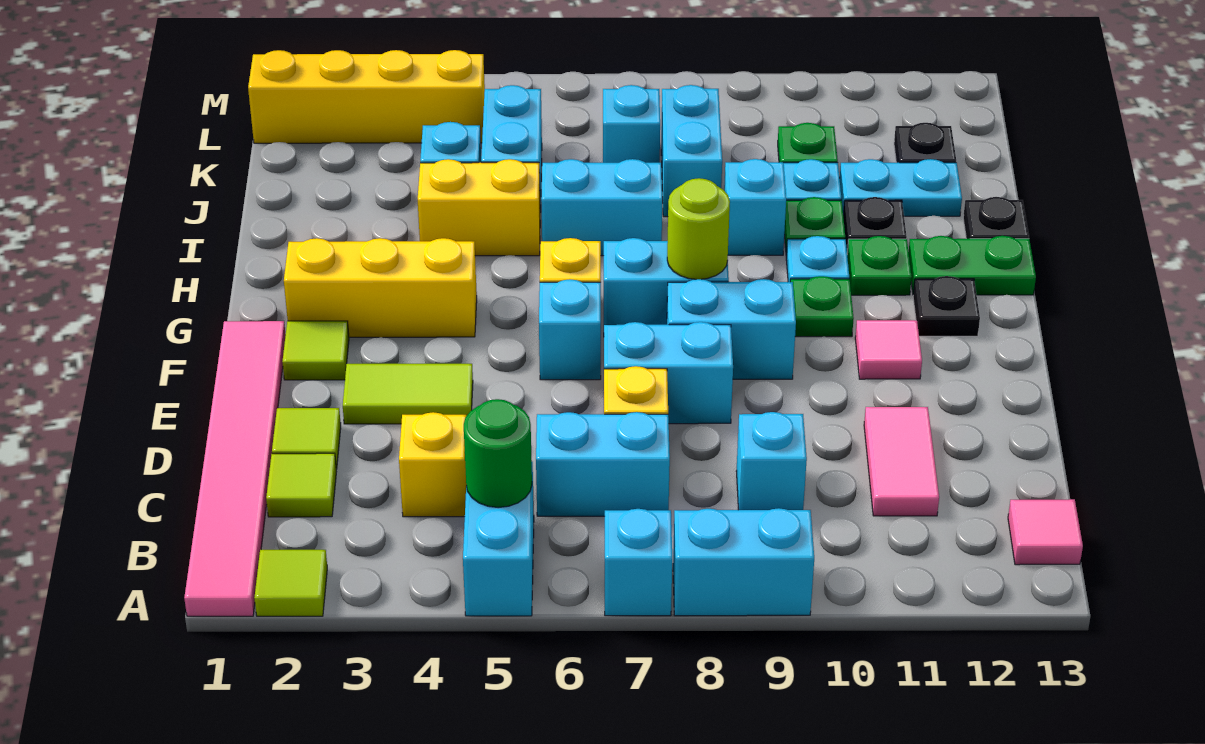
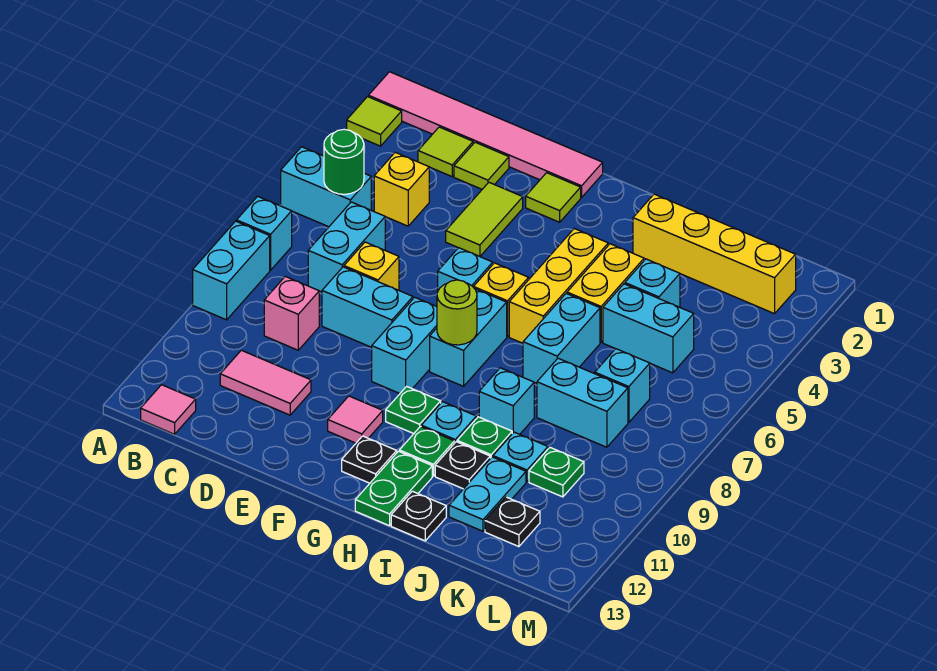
cyan brick C9 level 1 -> pink brick C9 level 1
cyan brick E7:E8 level 1 -> cyan brick D8:E8 level 1
yellow brick G2:G4 level 1 -> yellow brick H4:H6 level 1
yellow brick L1:L4 level 1 -> yellow brick I2:L2 level 1

